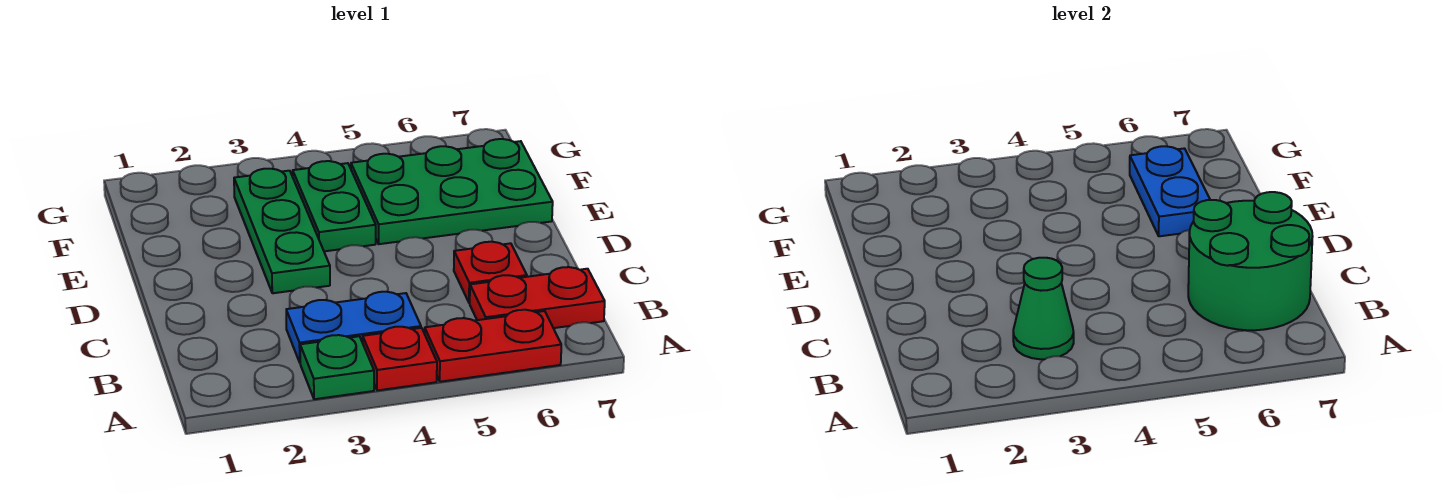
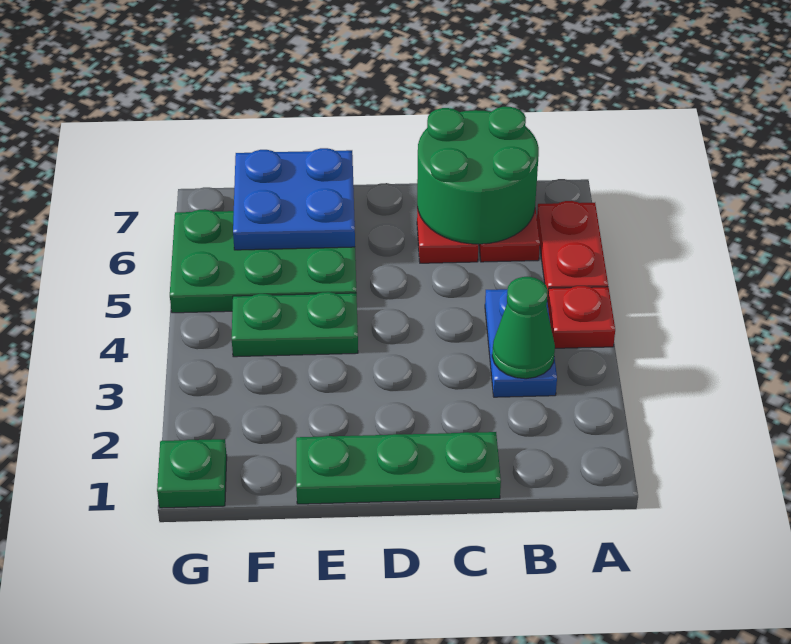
green plate A3 level 1 -> green plate G1 level 1
green plate D3:F3 level 1 -> green plate C1:E1 level 1
green plate E5:F7 level 1 -> green plate E5:G6 level 1
blue plate E6:F6 level 2 -> blue plate E6:F7 level 2

